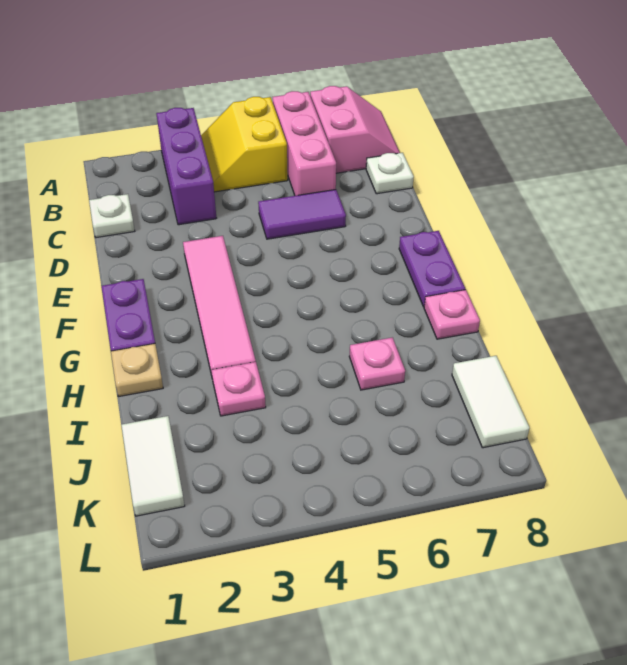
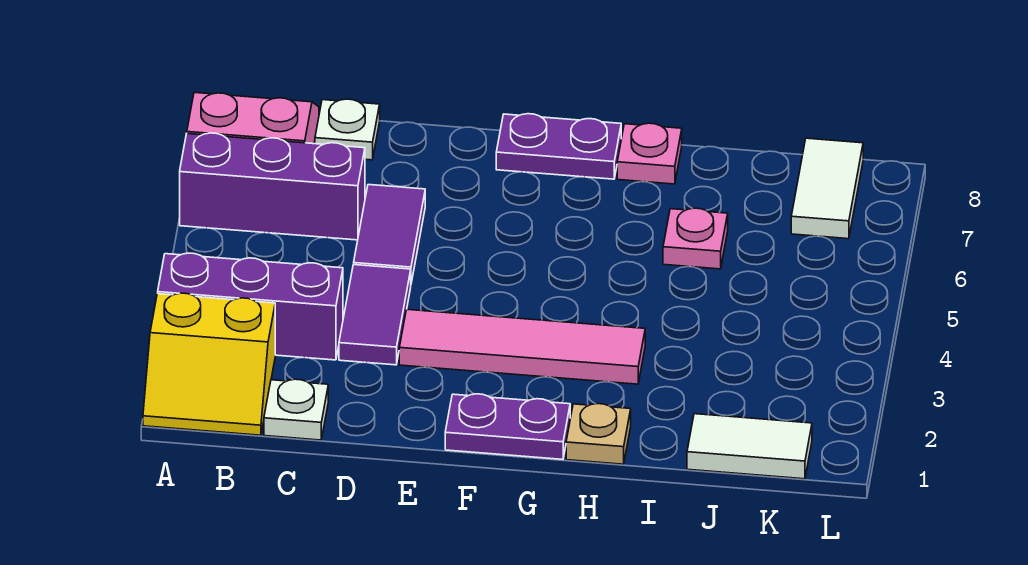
yellow slope A4:B5 level 1 top 5 -> yellow slope A1:B2 level 1 top 2
pink brick A6:C6 level 1 -> purple brick A6:C6 level 1
none -> purple tile D3:D4 level 1
pink plate I3 level 1 -> none
white tile J8:K8 level 1 -> white tile K7:K8 level 1

